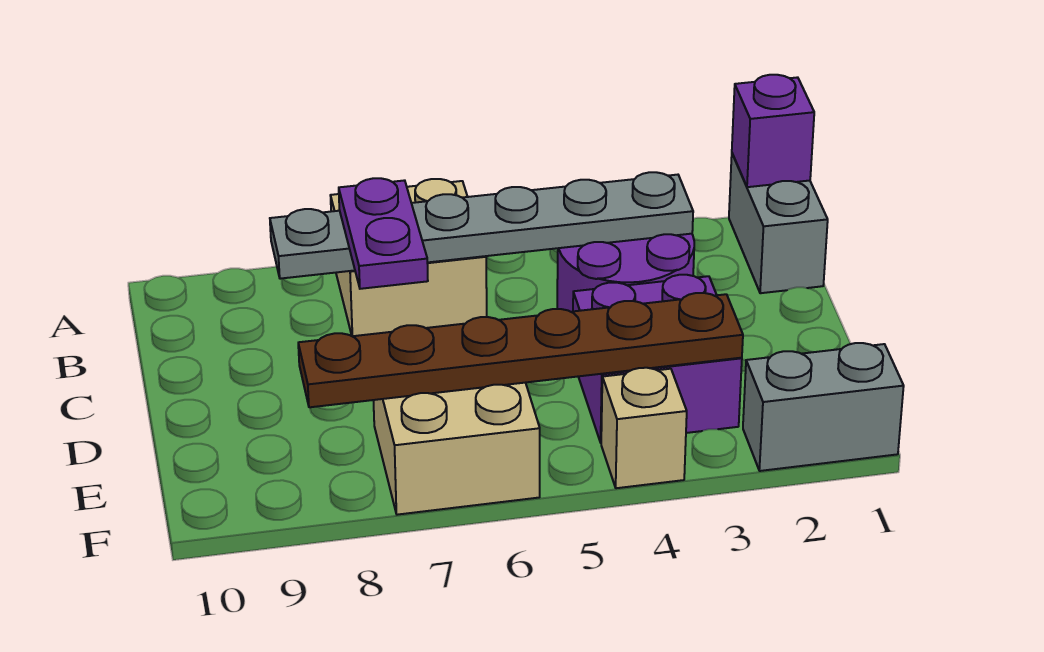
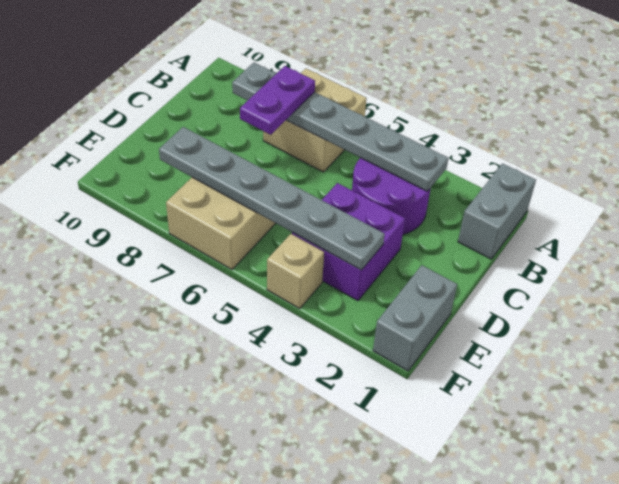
purple brick A1 level 2 -> none
brown plate E3:E8 level 2 -> grey plate E3:E8 level 2
grey brick F1:F2 level 1 -> grey brick E1:F1 level 1

